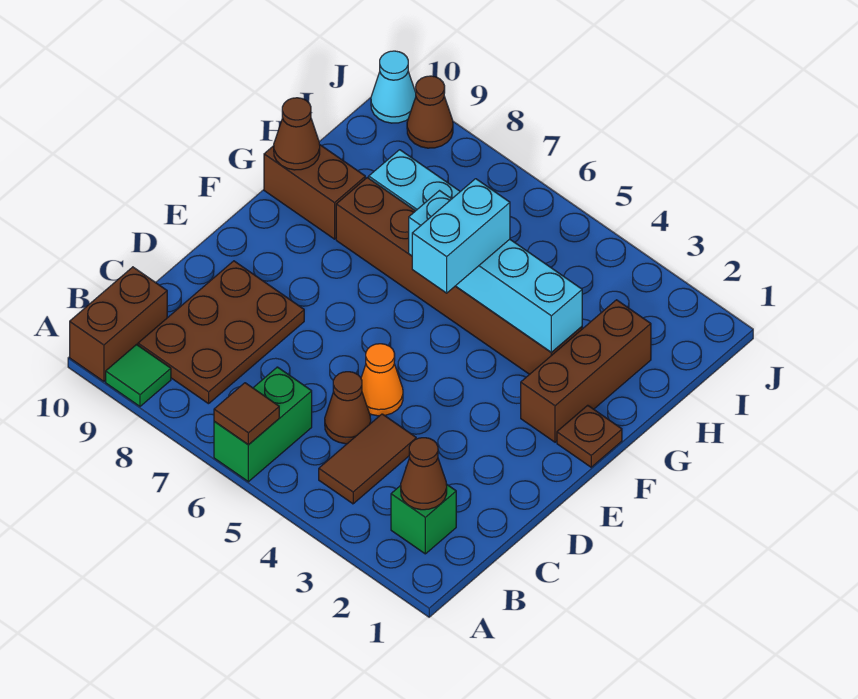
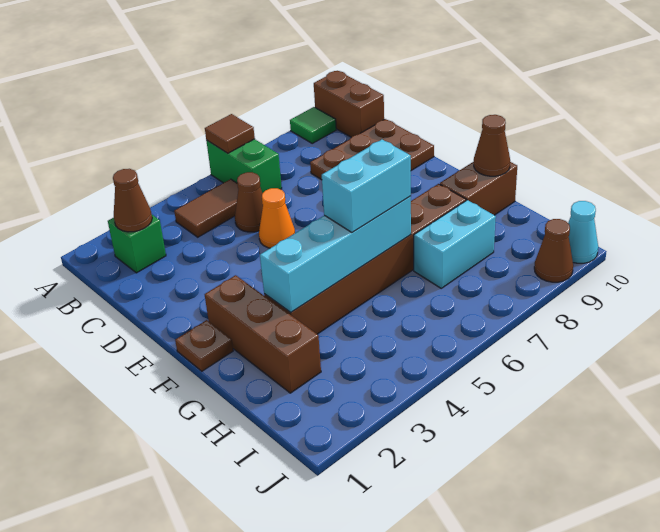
brown tile B4:C4 level 1 -> brown tile B4:B5 level 1
brown plate B8:D9 level 1 -> brown plate C8:D10 level 1
cyan brick F5:G5 level 3 -> cyan brick G5:G6 level 3

